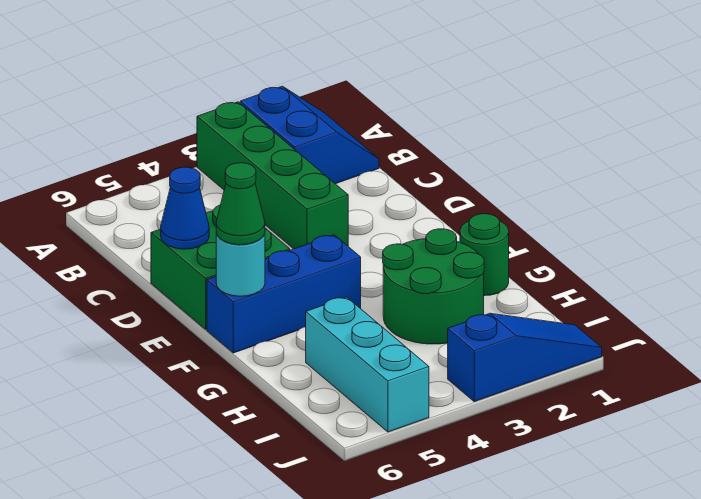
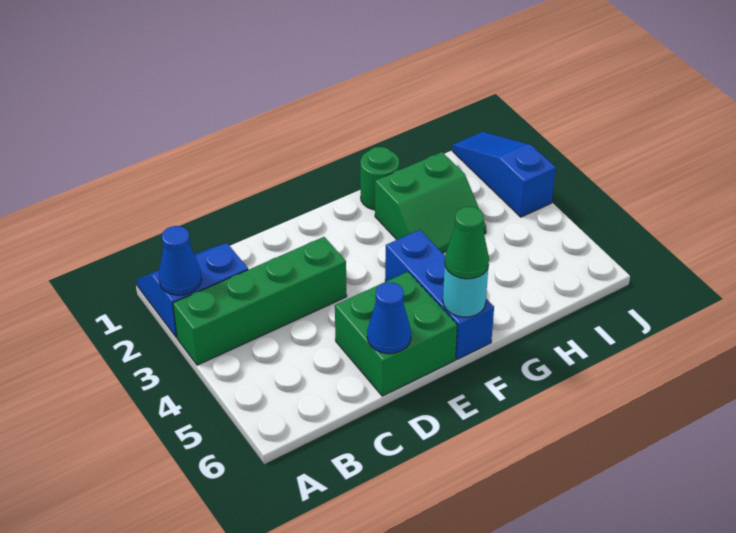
none -> blue cone A2 level 2
green round brick G2:H3 level 1 -> green slope G2:H3 level 1 top 2
cyan brick H5:J5 level 1 -> none

